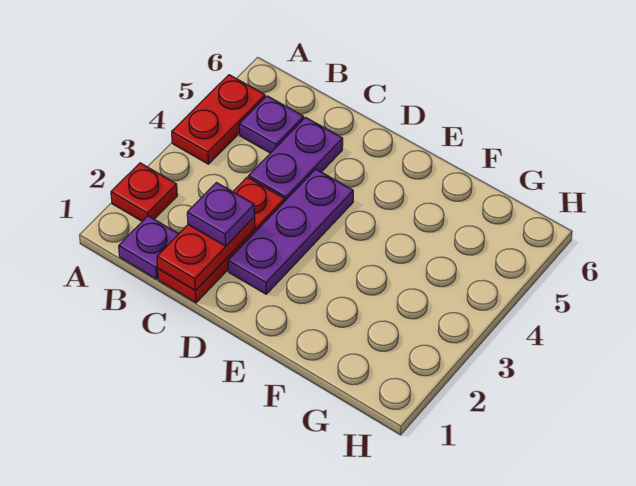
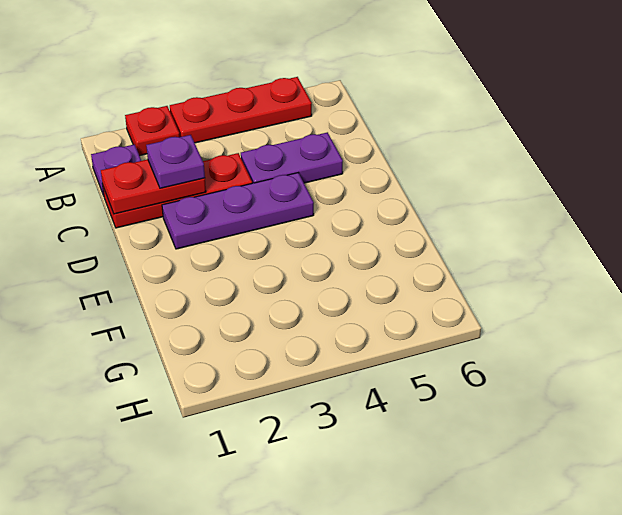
red plate A4:A5 level 1 -> red plate A3:A5 level 1
purple plate B5 level 1 -> none

